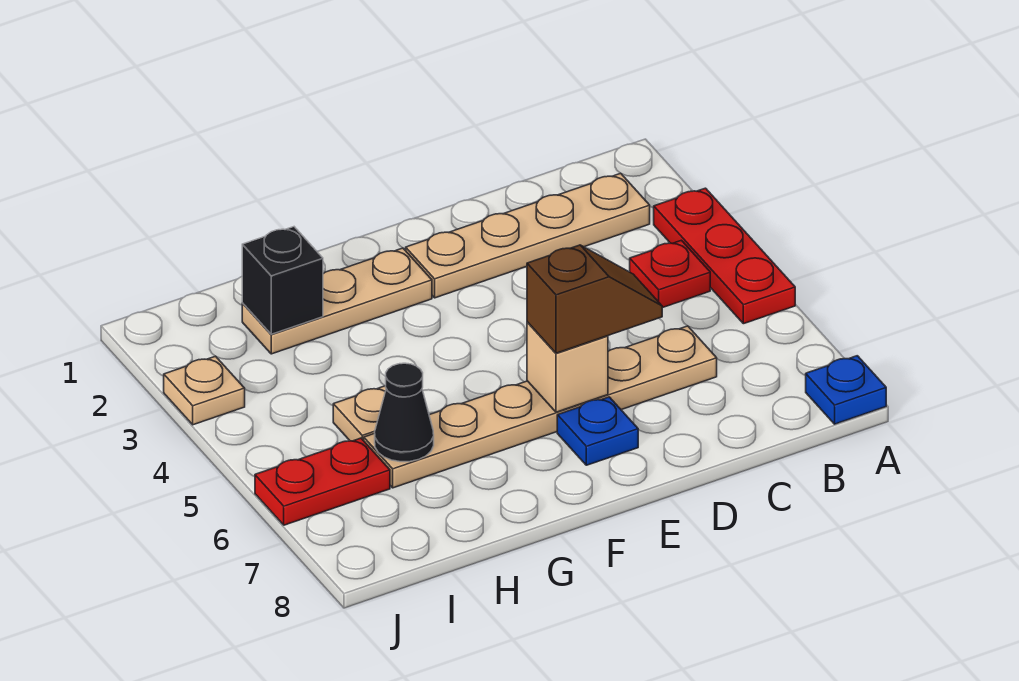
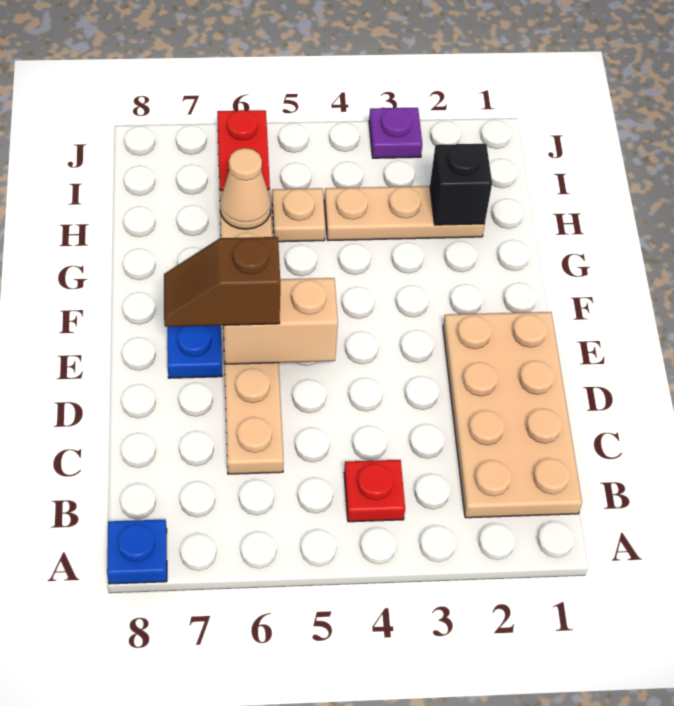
red plate A3:A5 level 1 -> none
tan plate B2:E2 level 1 -> tan plate B1:E2 level 1
brown slope D6:E6 level 3 top E -> brown slope E6:E7 level 3 top 6
tan brick E6 level 2 -> tan brick E5:E6 level 2
tan plate F2:H2 level 1 -> tan plate H2:H4 level 1
black cone H6 level 2 -> tan cone H6 level 2
tan plate J3 level 1 -> purple plate J3 level 1

